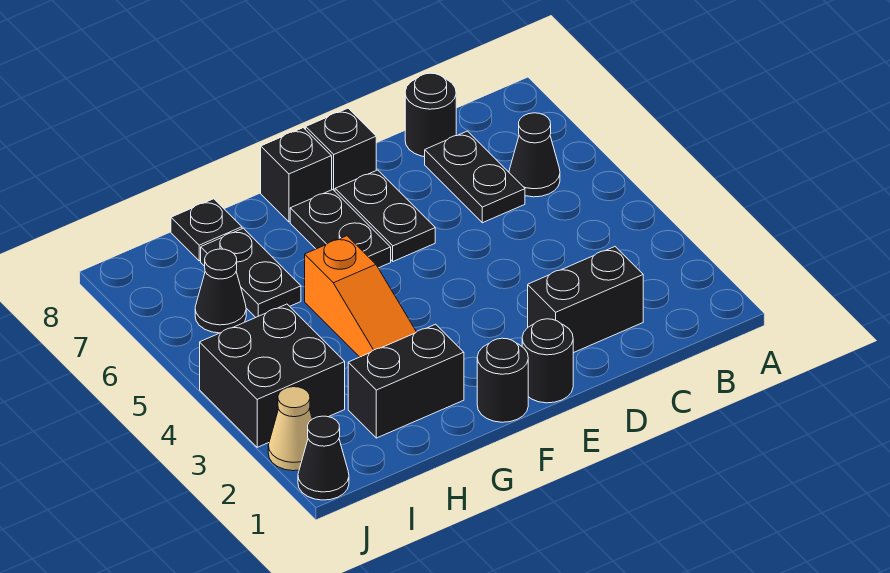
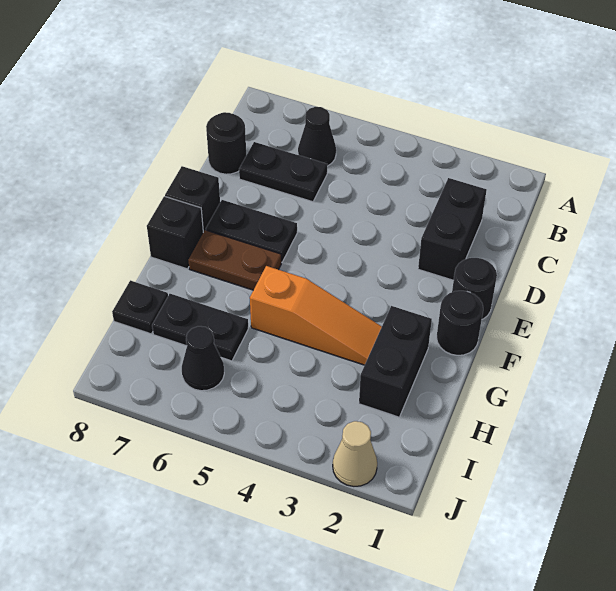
black plate F6:F7 level 1 -> brown plate F6:F7 level 1
black brick I3:J4 level 1 -> none
black cone J1 level 1 -> none

